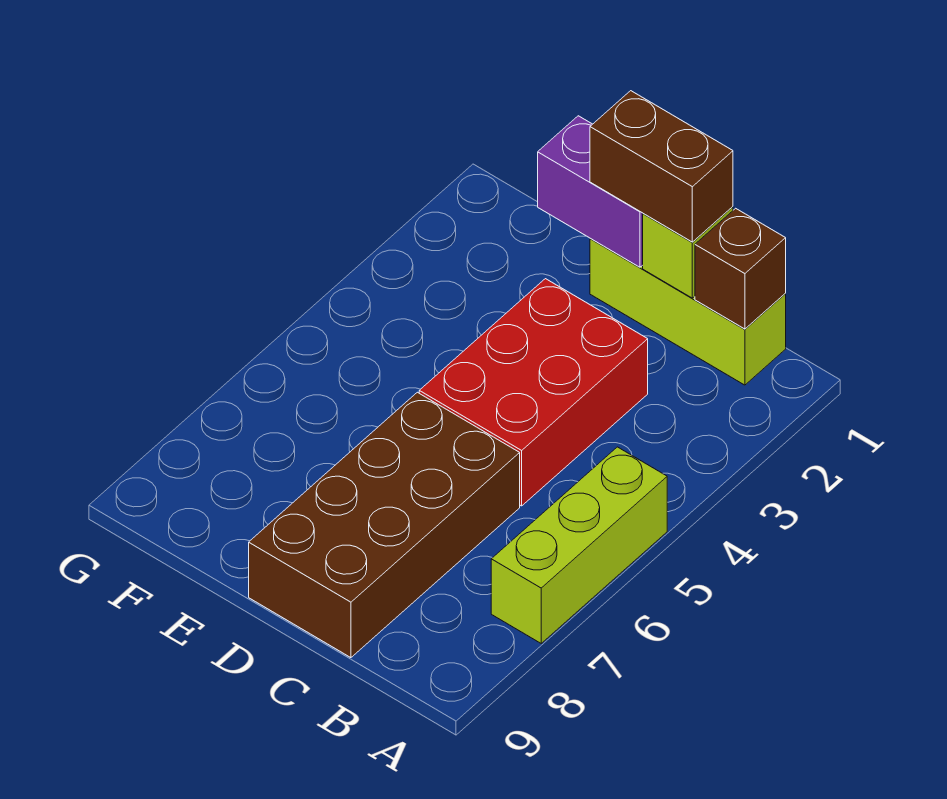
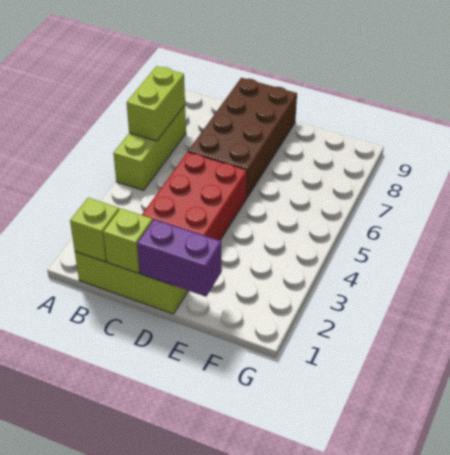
none -> lime brick A6:A7 level 2
brown brick B1 level 2 -> lime brick B1 level 2
brown brick C1:D1 level 3 -> none

